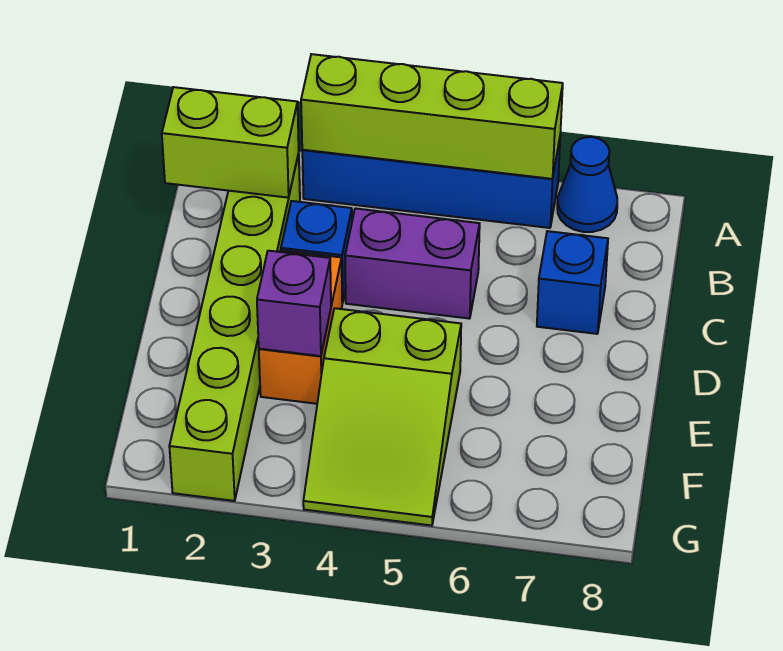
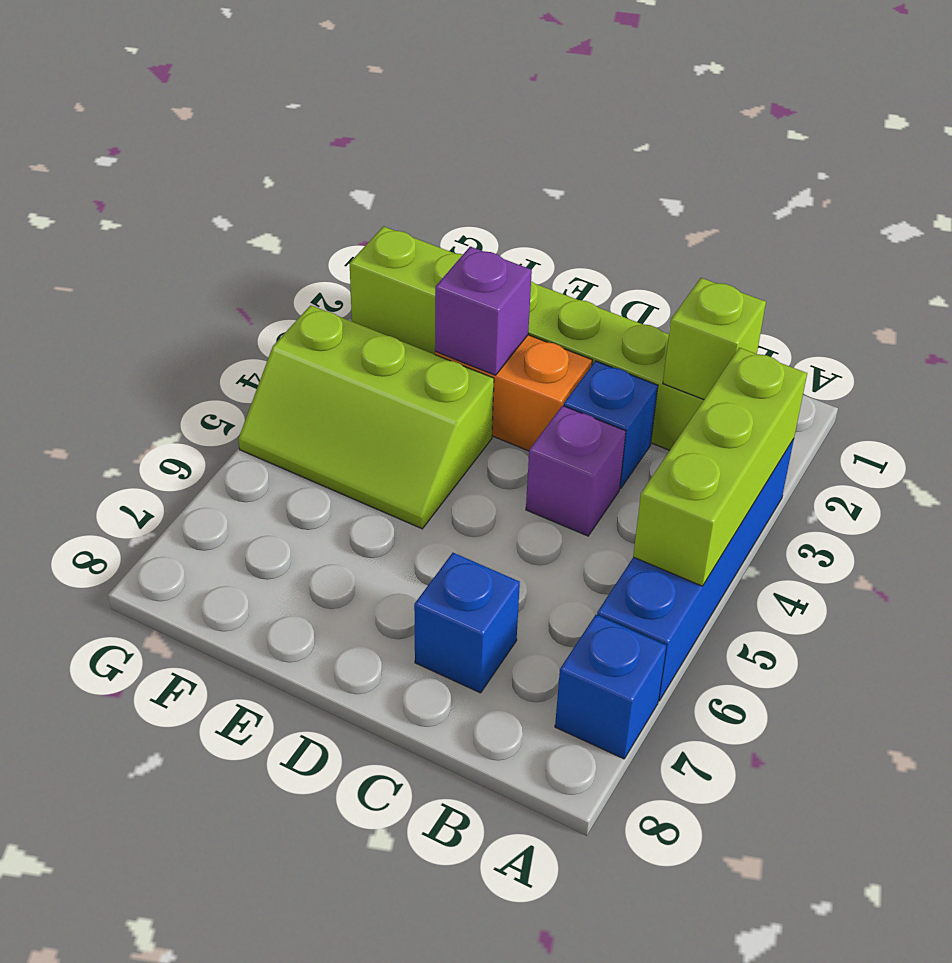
lime brick A3:A6 level 2 -> lime brick A3:A5 level 2
blue cone A7 level 1 -> blue brick A7 level 1
lime brick B1:B2 level 2 -> lime brick B2 level 2
purple brick C4:C5 level 1 -> purple brick C4 level 1
lime slope E4:G5 level 1 top E -> lime slope E4:G5 level 1 top 4

